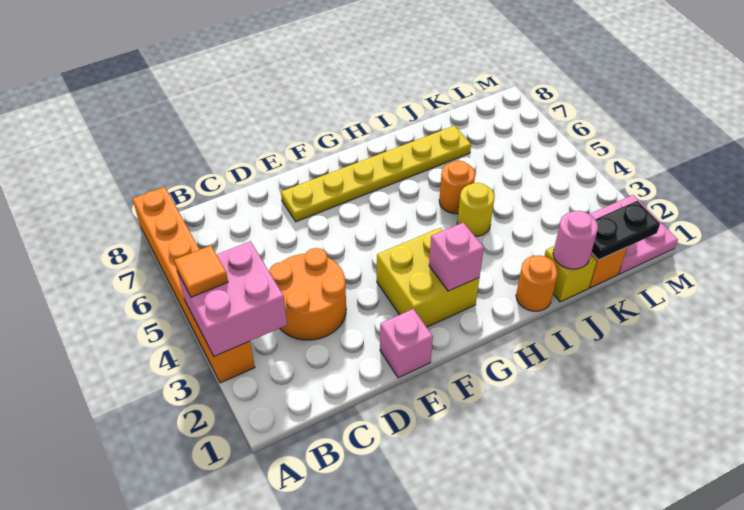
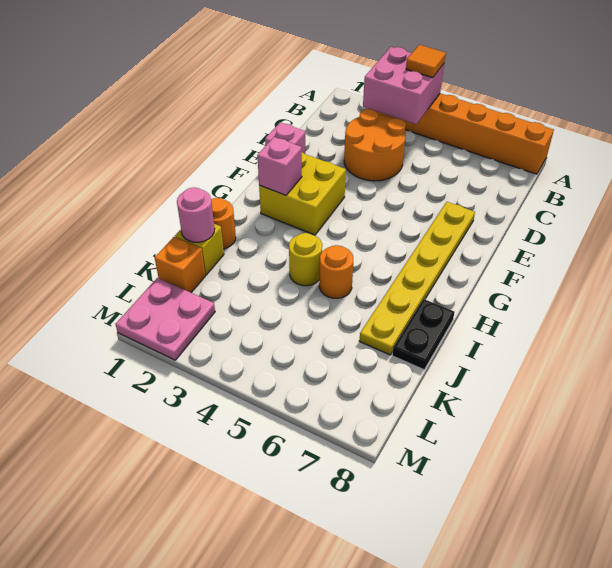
black plate K1:L1 level 2 -> black plate I8:J8 level 1

